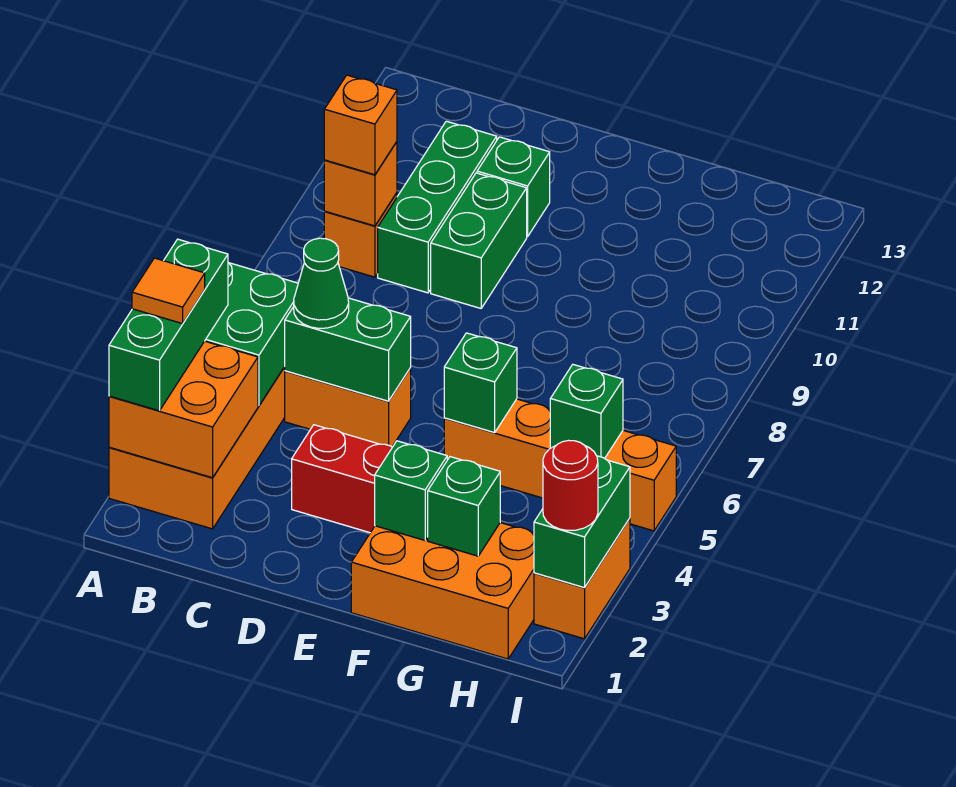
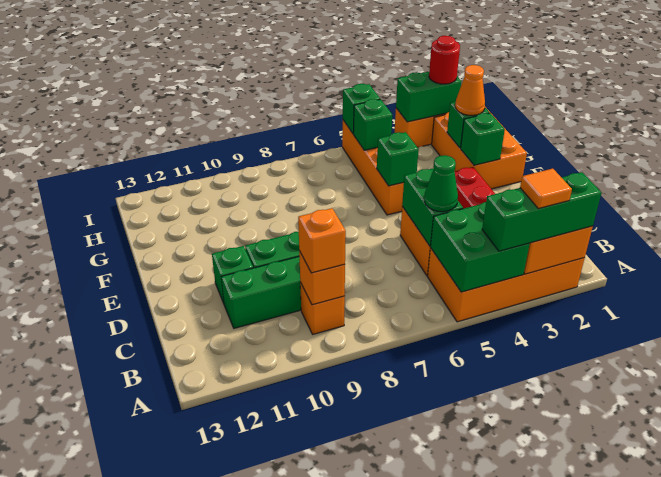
none -> orange cone G2 level 3
none -> green brick I5 level 2

